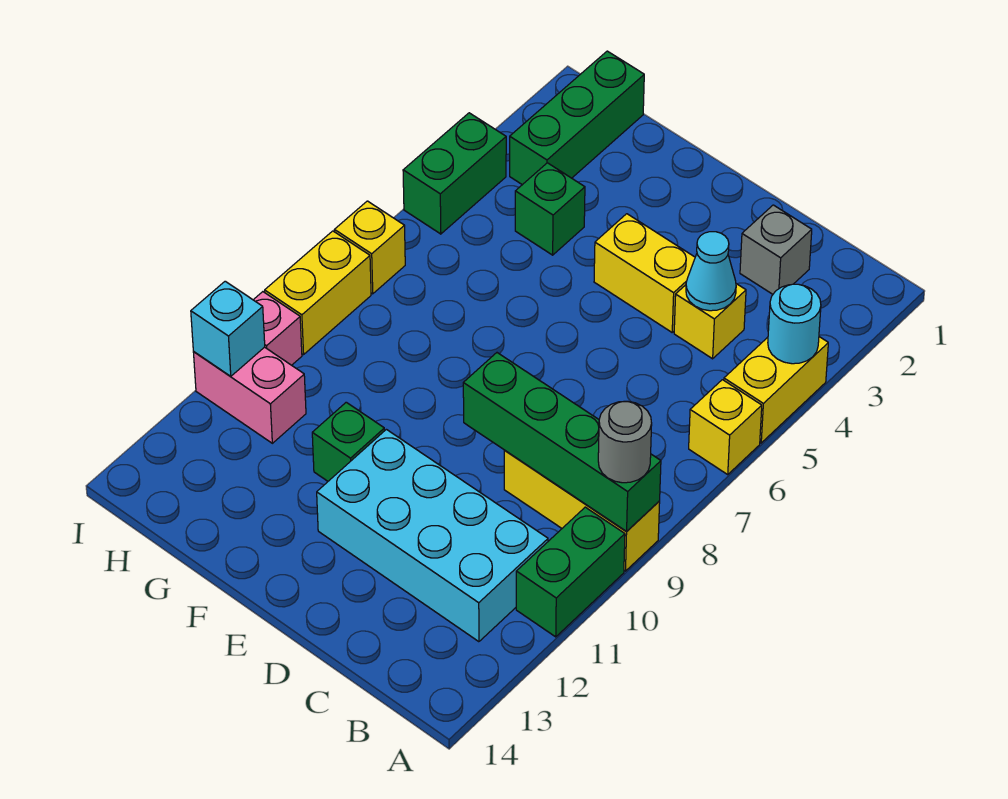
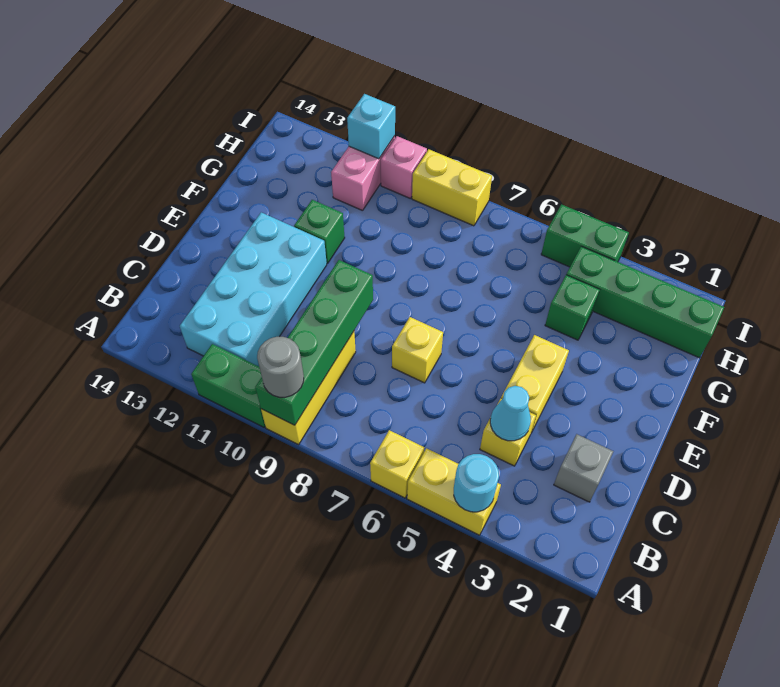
green brick H1:H3 level 1 -> green brick H1:H4 level 1
yellow brick I7 level 1 -> yellow brick D7 level 1

